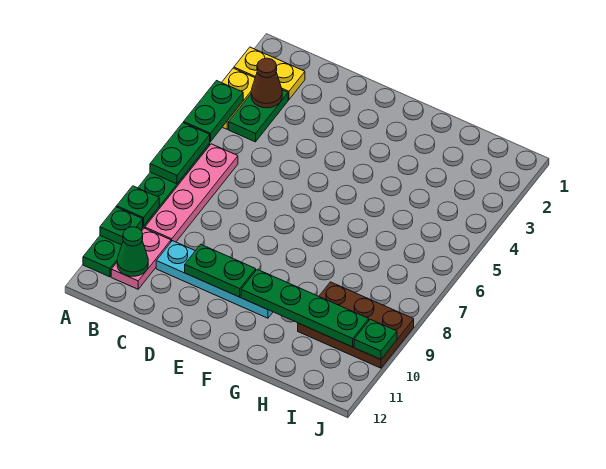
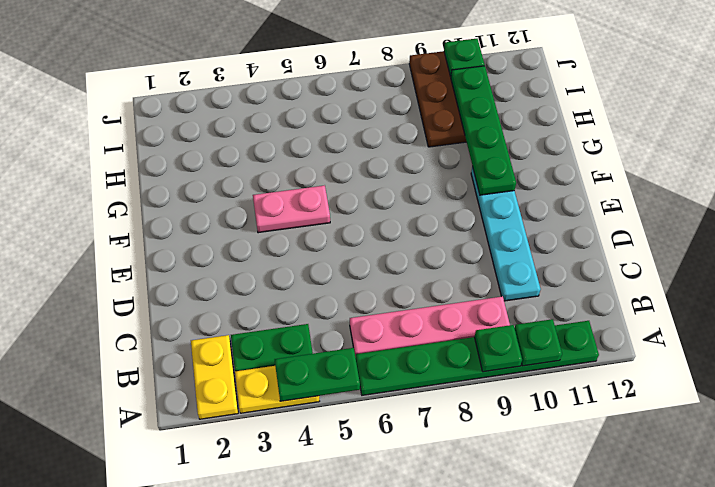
green plate A6:A7 level 2 -> none
brown cone B3 level 2 -> none
pink plate B10:B11 level 1 -> pink plate F4:F5 level 1
green cone B11 level 2 -> none
green plate D10:E10 level 2 -> none

